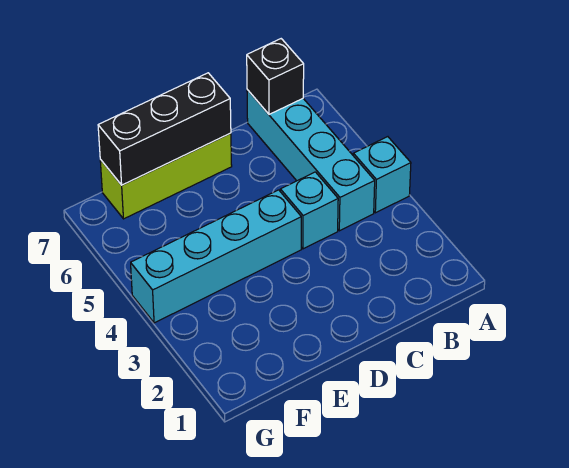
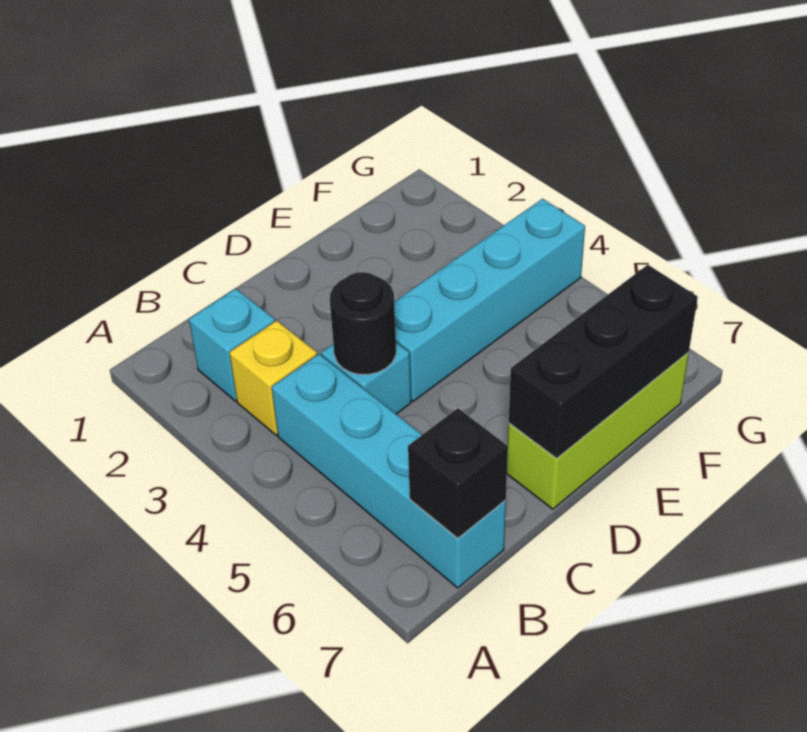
cyan brick A4 level 1 -> cyan brick B2 level 1
none -> yellow brick B3 level 1
none -> black round brick C4 level 2

